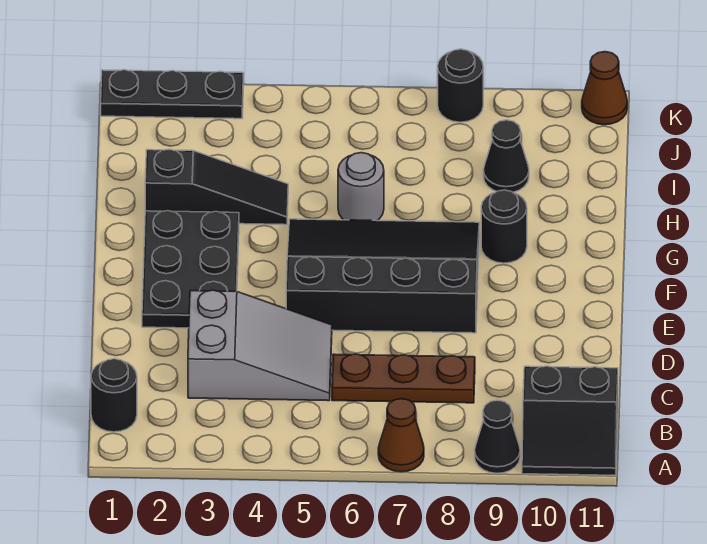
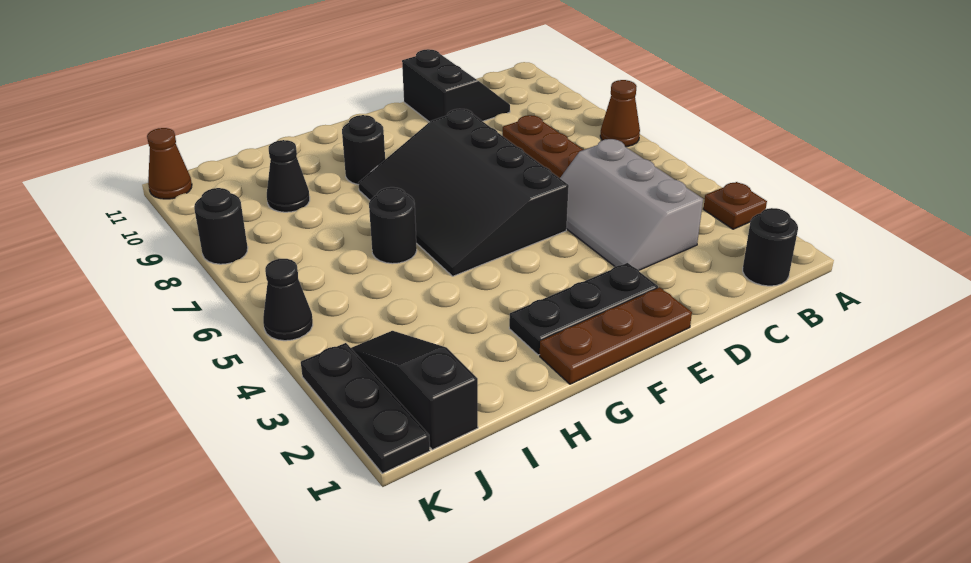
none -> brown plate A3 level 1
black cone A9 level 1 -> black cone K5 level 1
black slope A10:B11 level 1 top B -> black slope C10:D11 level 1 top D
grey slope C3:D5 level 1 top 3 -> grey slope C3:D5 level 1 top C
none -> brown plate E1:G1 level 1
black plate E2:G3 level 1 -> black plate E2:G2 level 1
black slope H2:H4 level 1 top 2 -> black slope J1:J3 level 1 top 1
grey round brick H6 level 1 -> black round brick H6 level 1

